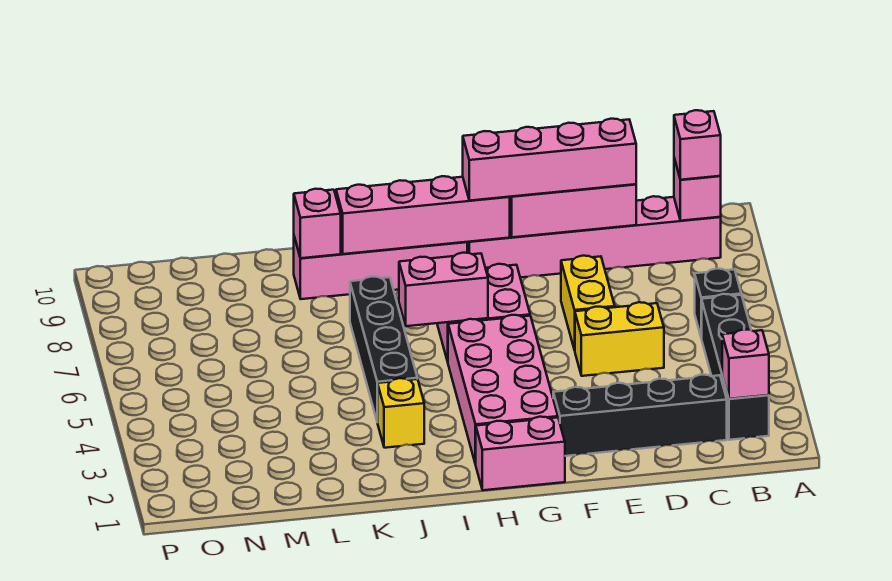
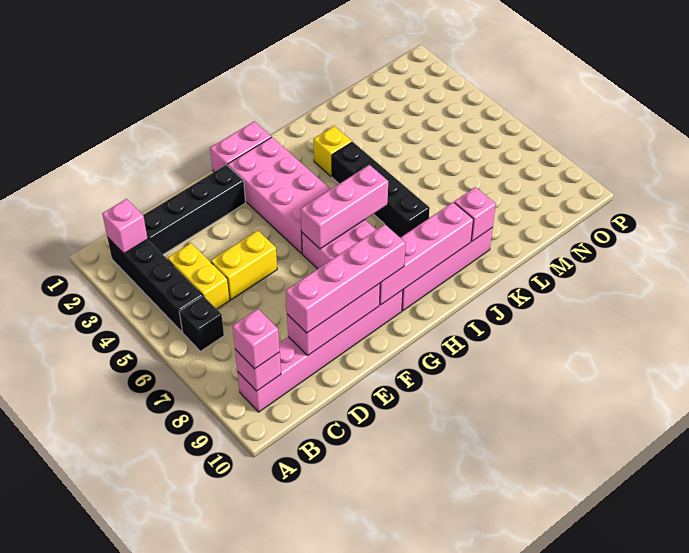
yellow brick E6:E7 level 1 -> yellow brick C4:C5 level 1
pink brick H6:I6 level 2 -> pink brick G6:I6 level 2

